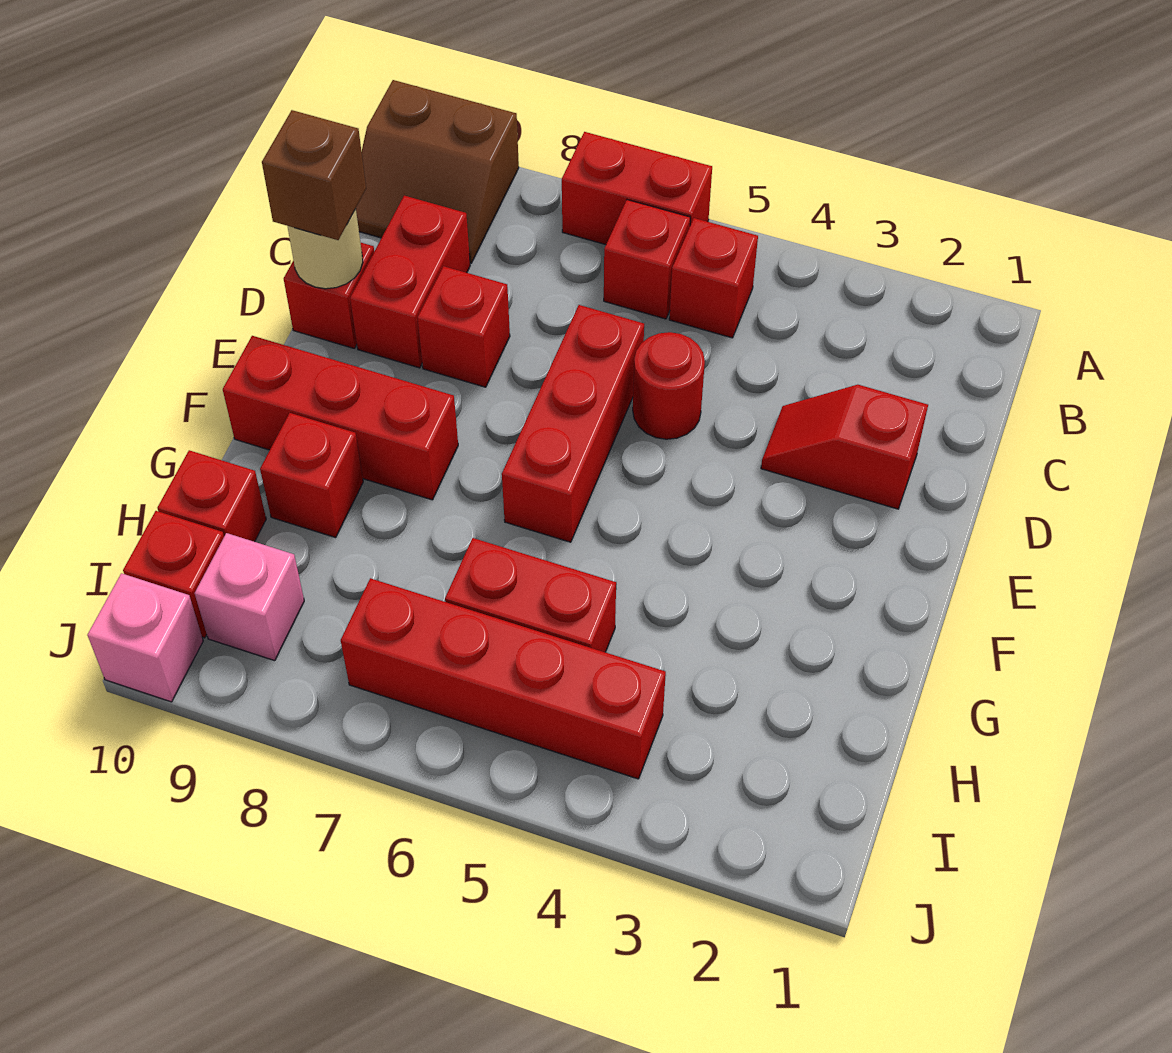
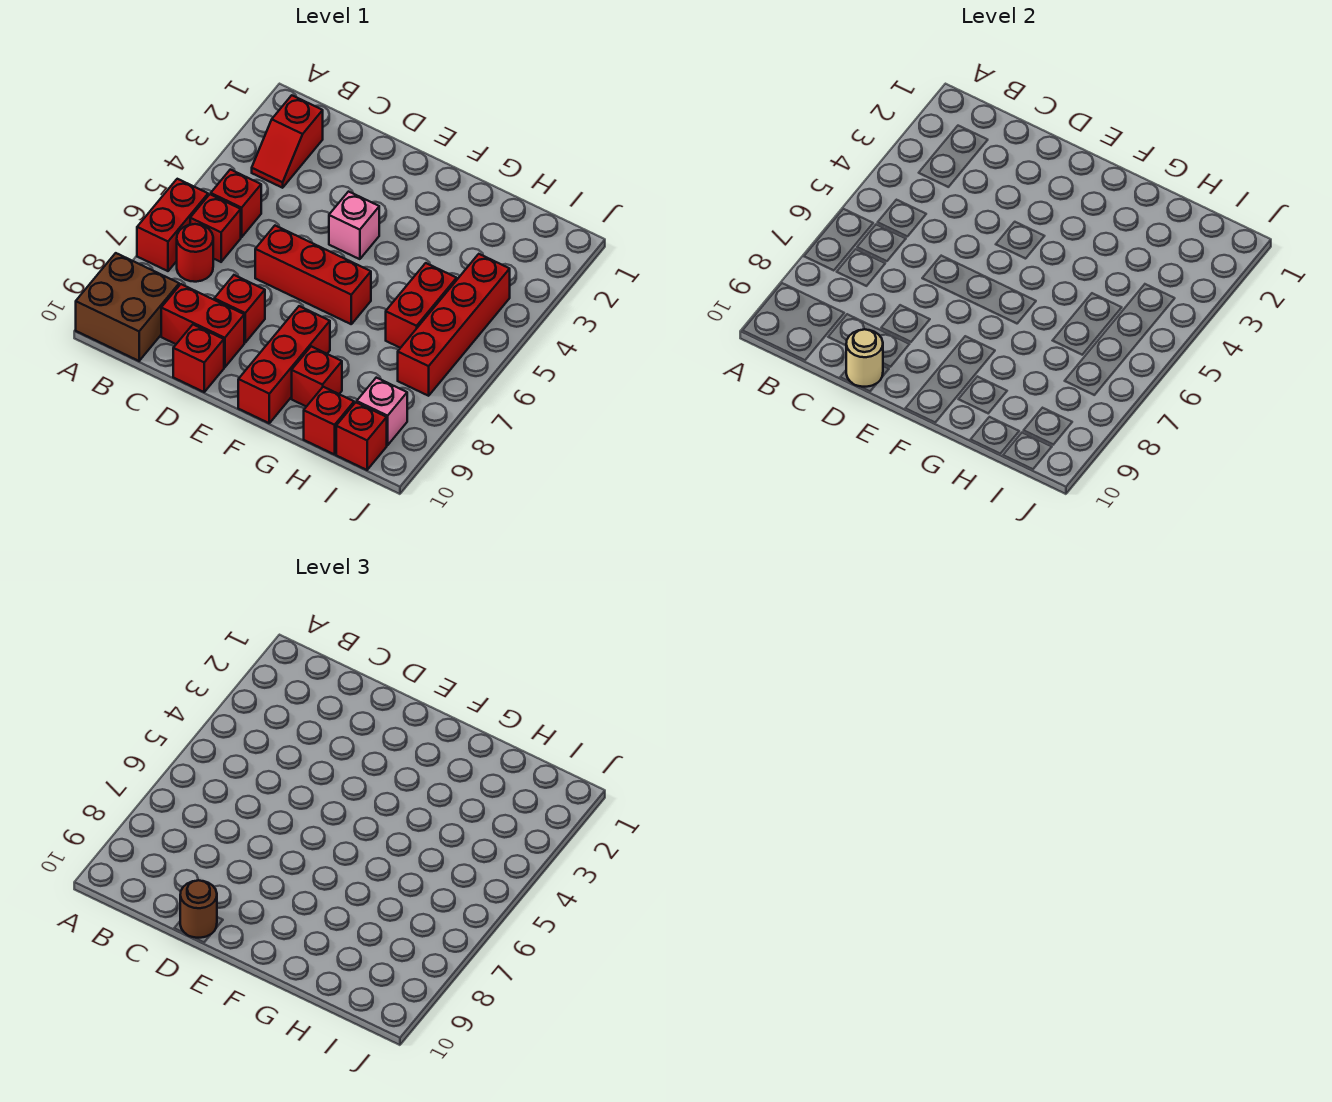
brown slope A9:B10 level 1 top A -> brown brick A9:B10 level 1
red slope D2:D3 level 1 top 2 -> red slope B2:B3 level 1 top 2
red round brick D5 level 1 -> red round brick B7 level 1
brown brick D10 level 3 -> brown round brick D10 level 3
pink brick J10 level 1 -> pink brick E4 level 1

